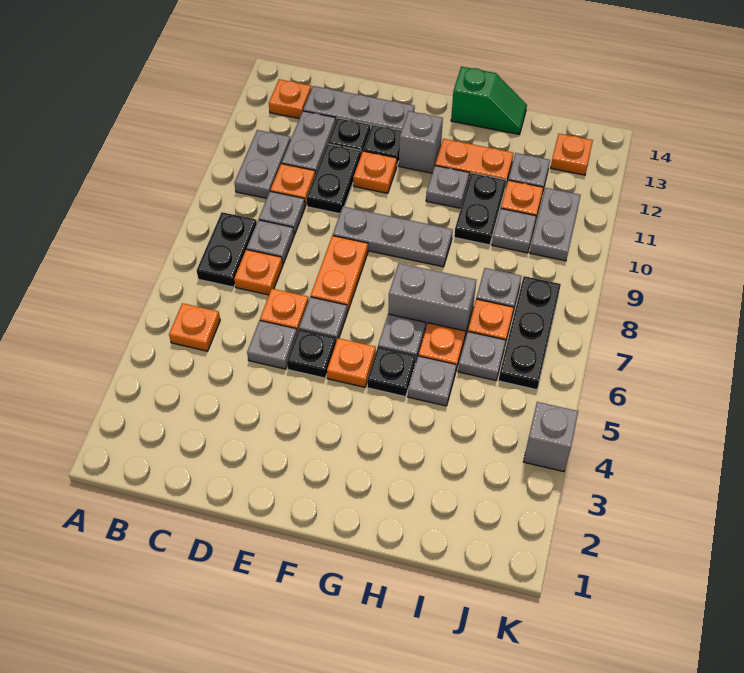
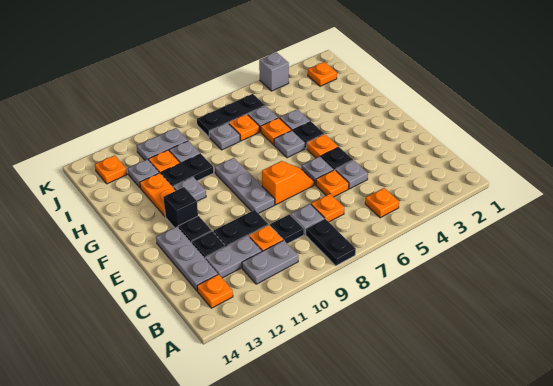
black plate B7:B8 level 1 -> black plate A8:B8 level 1
grey plate C9 level 1 -> black plate C9 level 1
orange plate E7:E8 level 1 -> orange slope E7:E8 level 1 top 8
orange plate E11 level 1 -> orange plate J2 level 1
grey brick F12 level 1 -> black brick F12 level 1
grey brick G7:H7 level 1 -> none
green slope G14:H14 level 1 top G -> none

